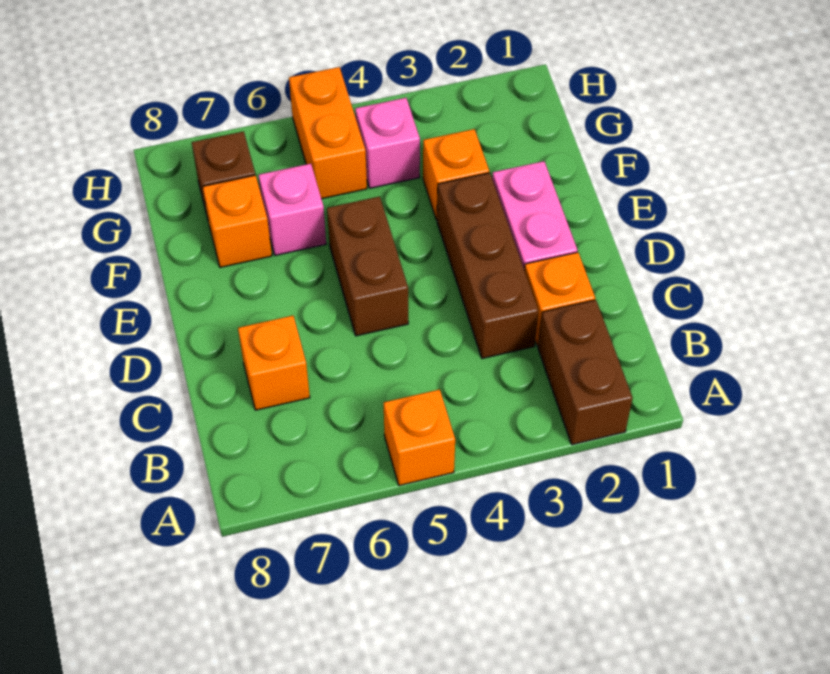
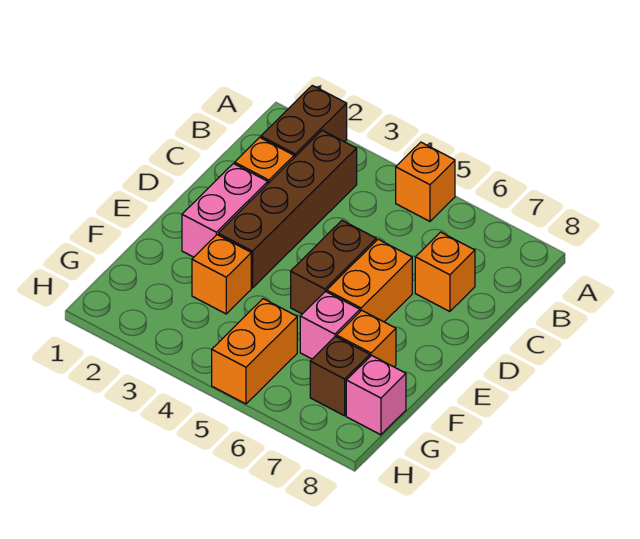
brown brick C3:E3 level 1 -> brown brick B3:E3 level 1
none -> orange brick D6:E6 level 1
pink brick G4 level 1 -> pink brick G8 level 1

